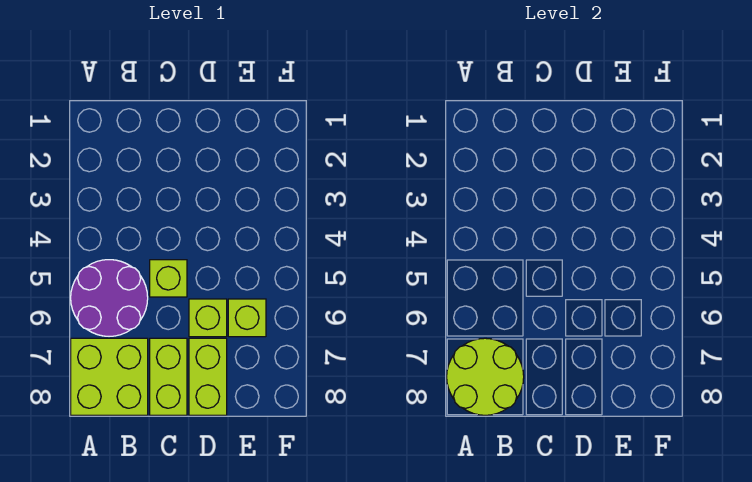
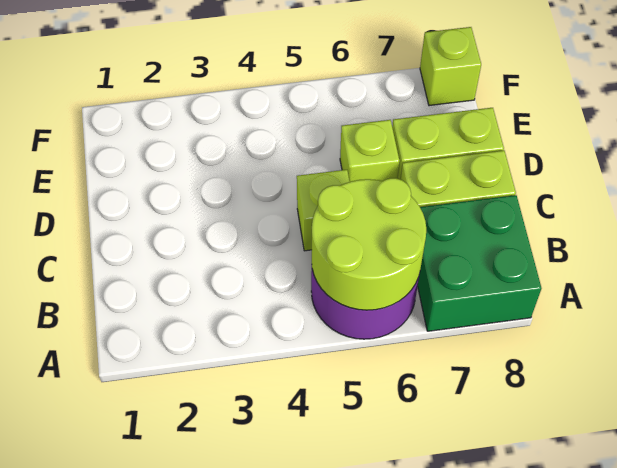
lime brick A7:B8 level 1 -> green brick A7:B8 level 1
lime round brick A7:B8 level 2 -> lime round brick A5:B6 level 2
lime brick E6 level 1 -> lime brick F8 level 1

